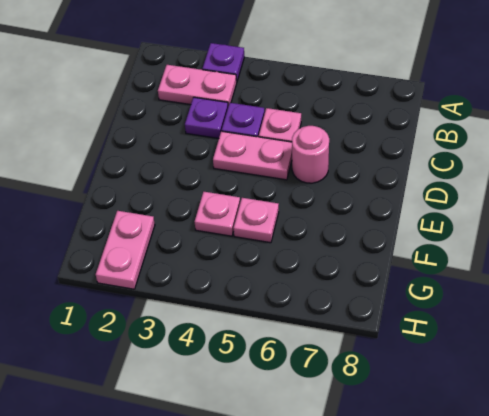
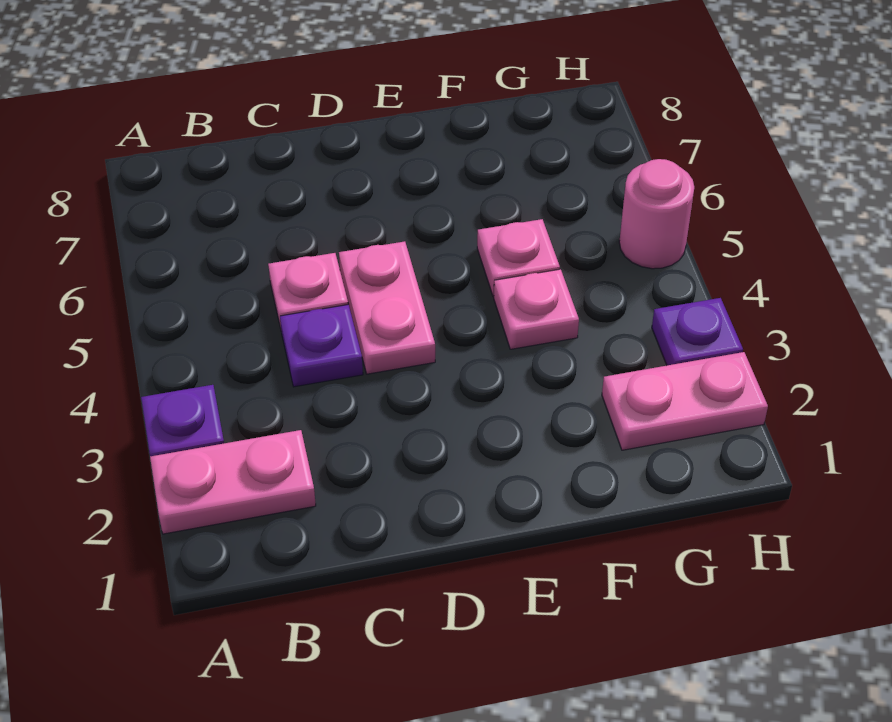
pink plate B2:B3 level 1 -> pink plate A2:B2 level 1
purple plate C3 level 1 -> purple plate H3 level 1
pink round brick D6 level 1 -> pink round brick H5 level 1

